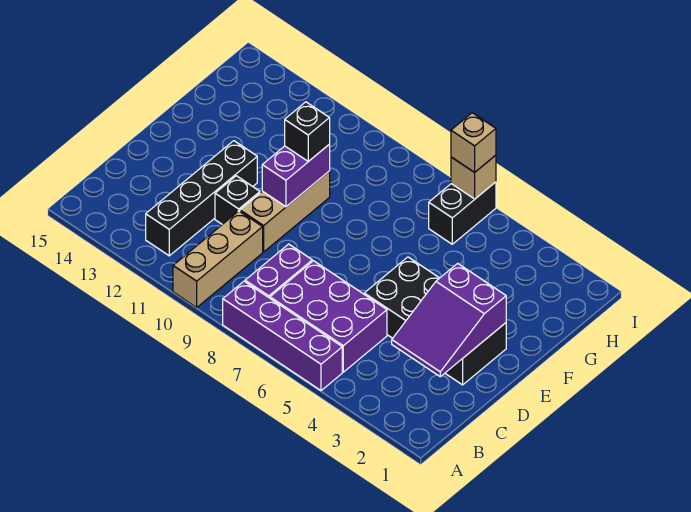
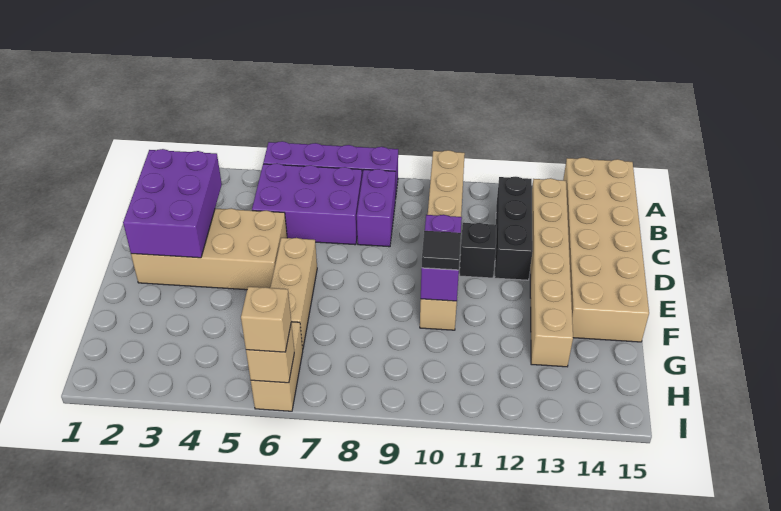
none -> tan brick A14:F15 level 1
black brick B12:E12 level 1 -> black brick B12:D12 level 1
none -> tan brick B13:G13 level 1
purple slope C2:E3 level 2 top E -> purple brick C2:E3 level 2
black brick D2:E5 level 1 -> tan brick D2:E5 level 1
none -> tan brick E6:G6 level 1
black brick F10 level 3 -> black tile F10 level 3
black brick H6:I6 level 1 -> tan brick H6:I6 level 1

